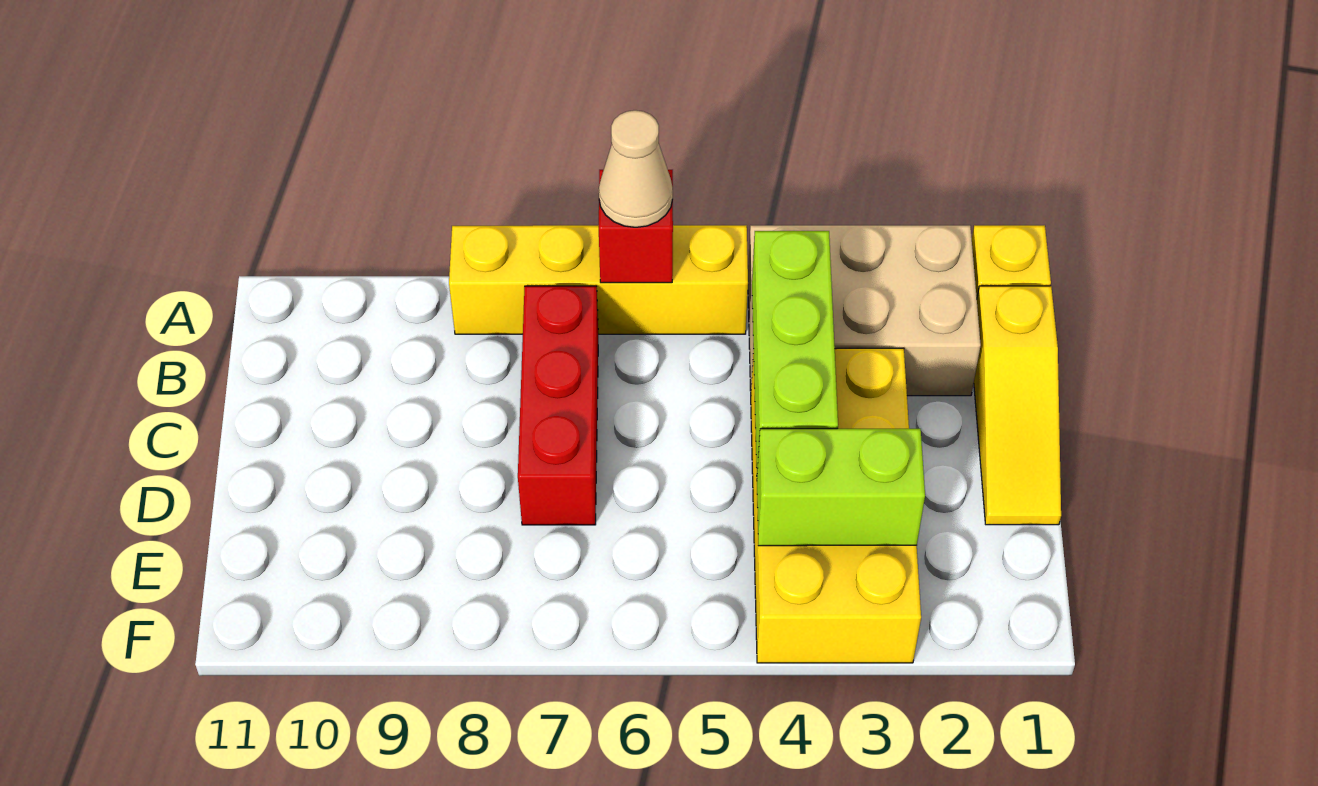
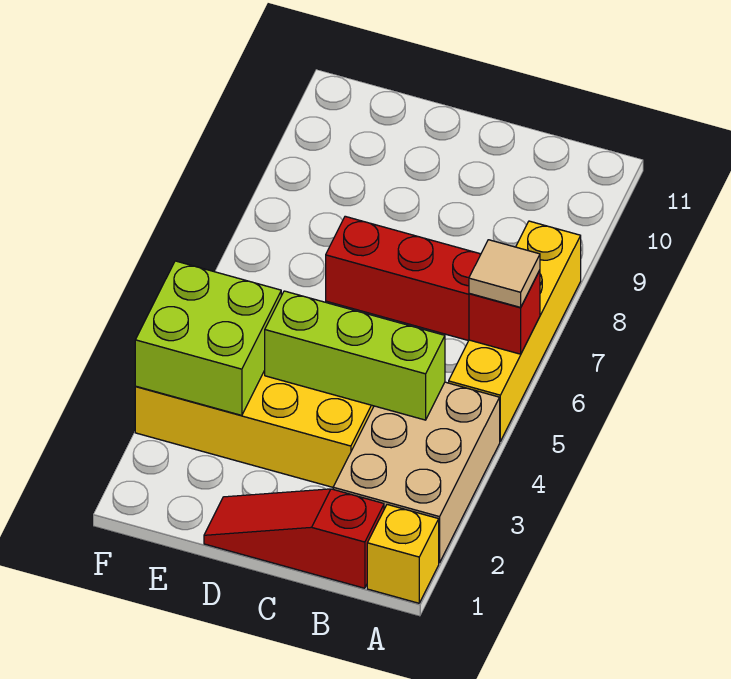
tan cone A6 level 3 -> tan tile A6 level 3
yellow slope B1:D1 level 1 top B -> red slope B1:D1 level 1 top B
lime brick E3:E4 level 2 -> lime brick E3:F4 level 2

